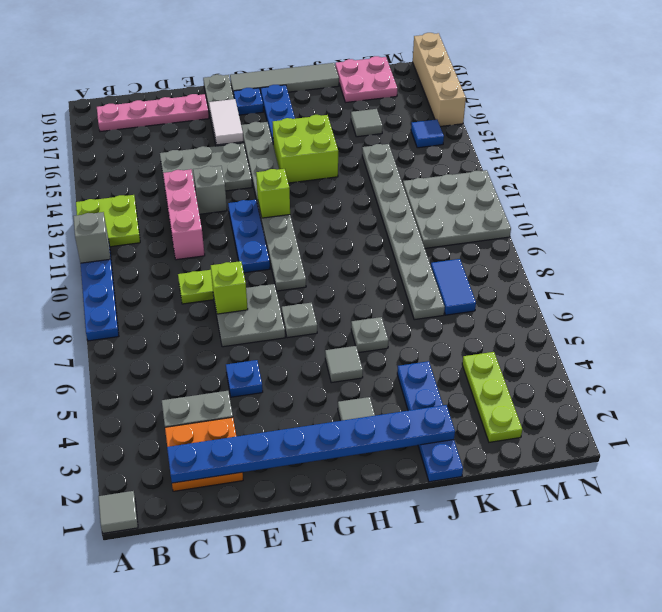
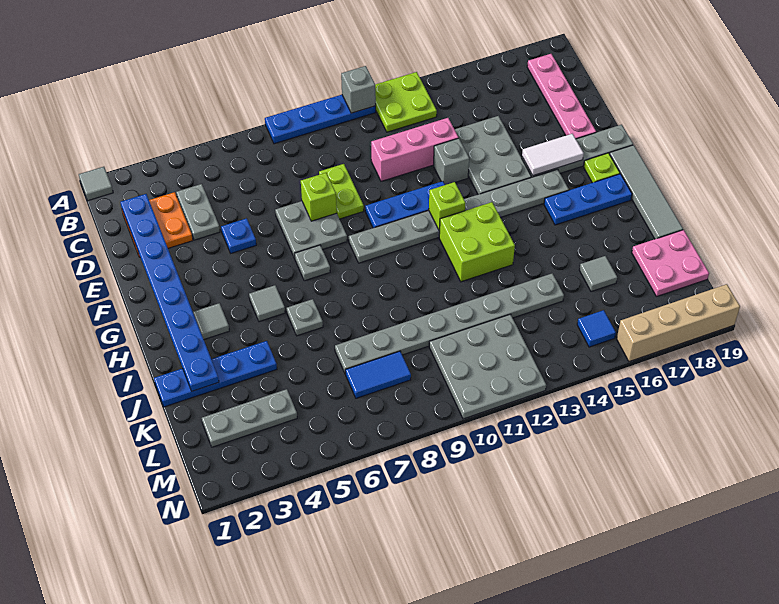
blue plate G18 level 1 -> lime plate G18 level 1
lime brick H14:I15 level 1 -> lime brick H12:I13 level 1
lime plate L2:L4 level 1 -> grey plate L2:L4 level 1

